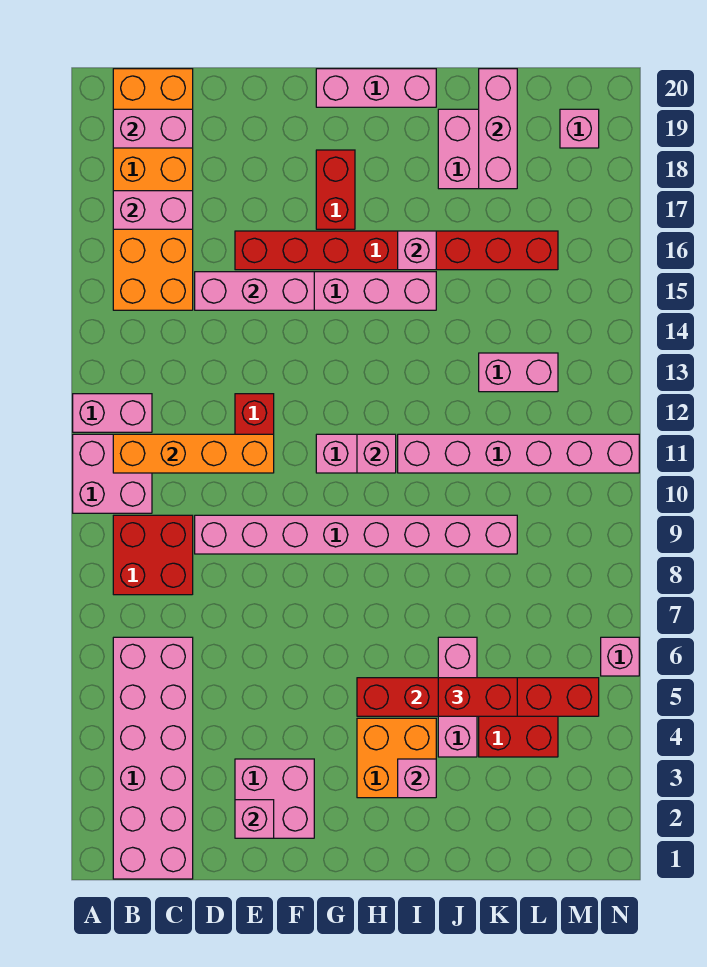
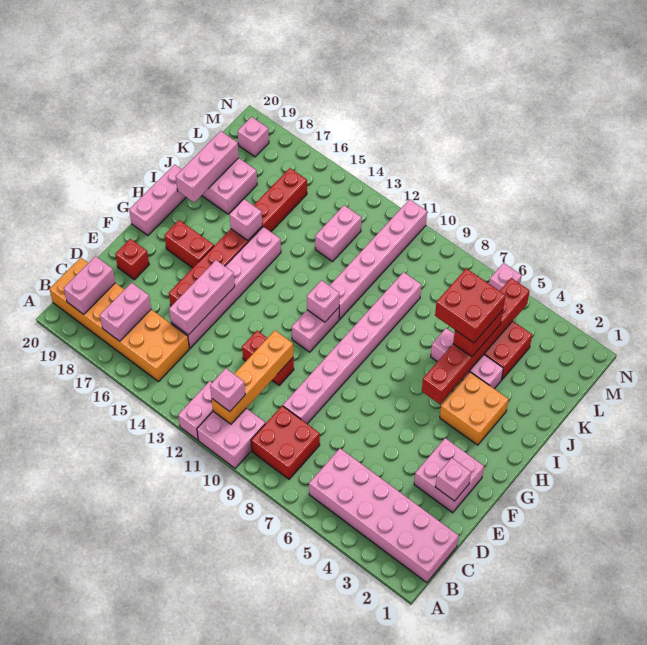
none -> red brick E19 level 1
pink brick I3 level 2 -> pink brick B11 level 3
none -> red brick J5:K6 level 4
pink brick K18:K20 level 2 -> pink brick I19:K19 level 2

